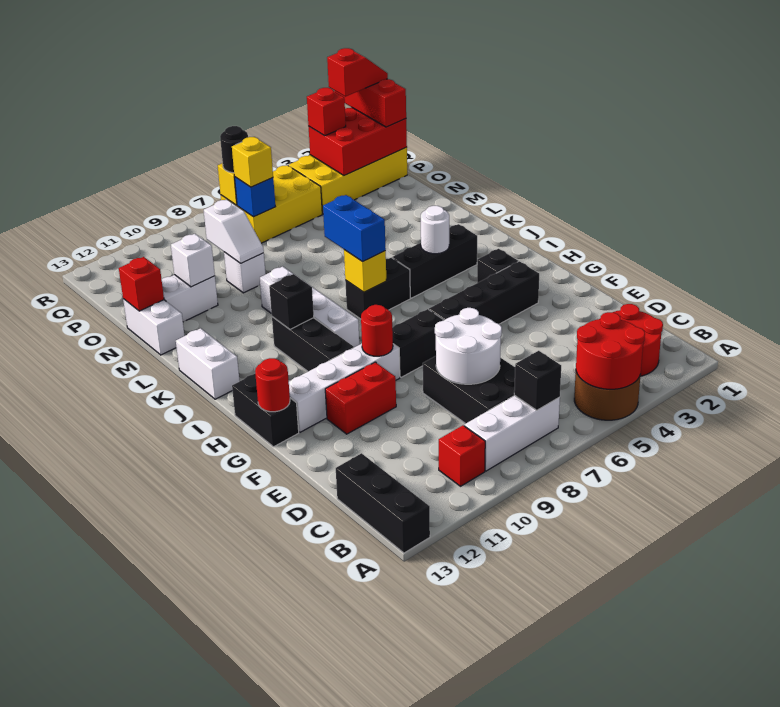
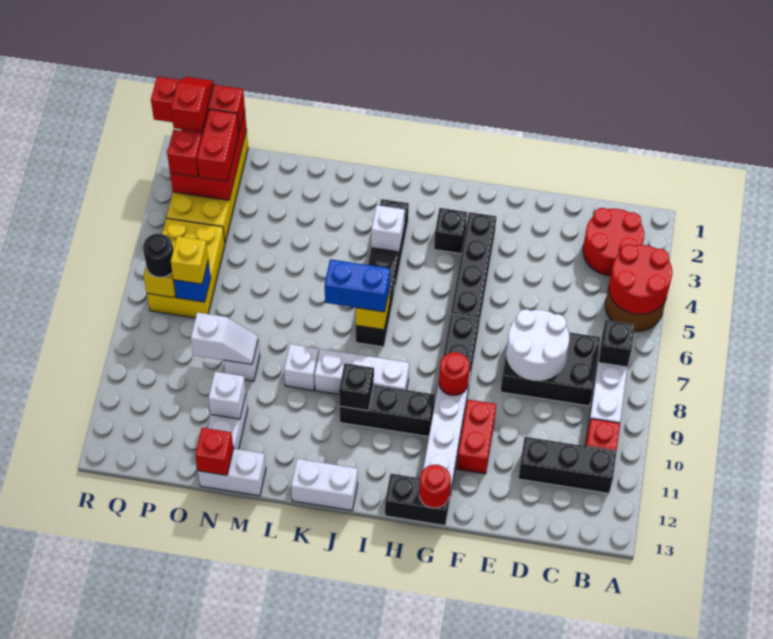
black brick A13:C13 level 1 -> black brick B11:D11 level 1
white round brick J4 level 2 -> white brick J4 level 2
none -> red brick P2:P3 level 3

